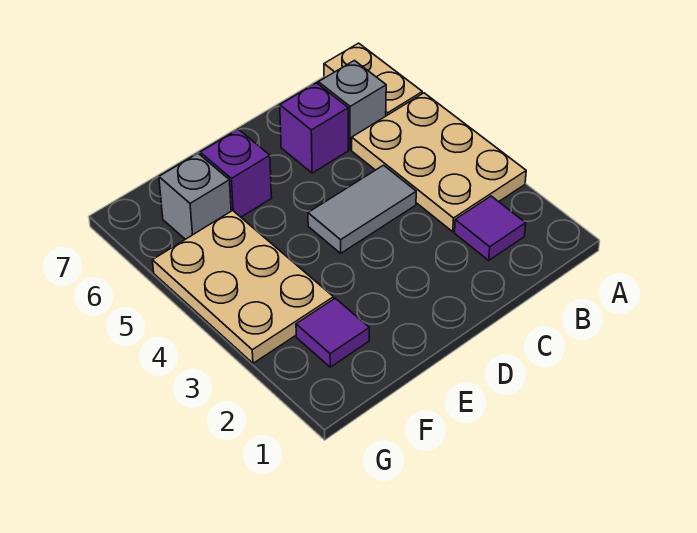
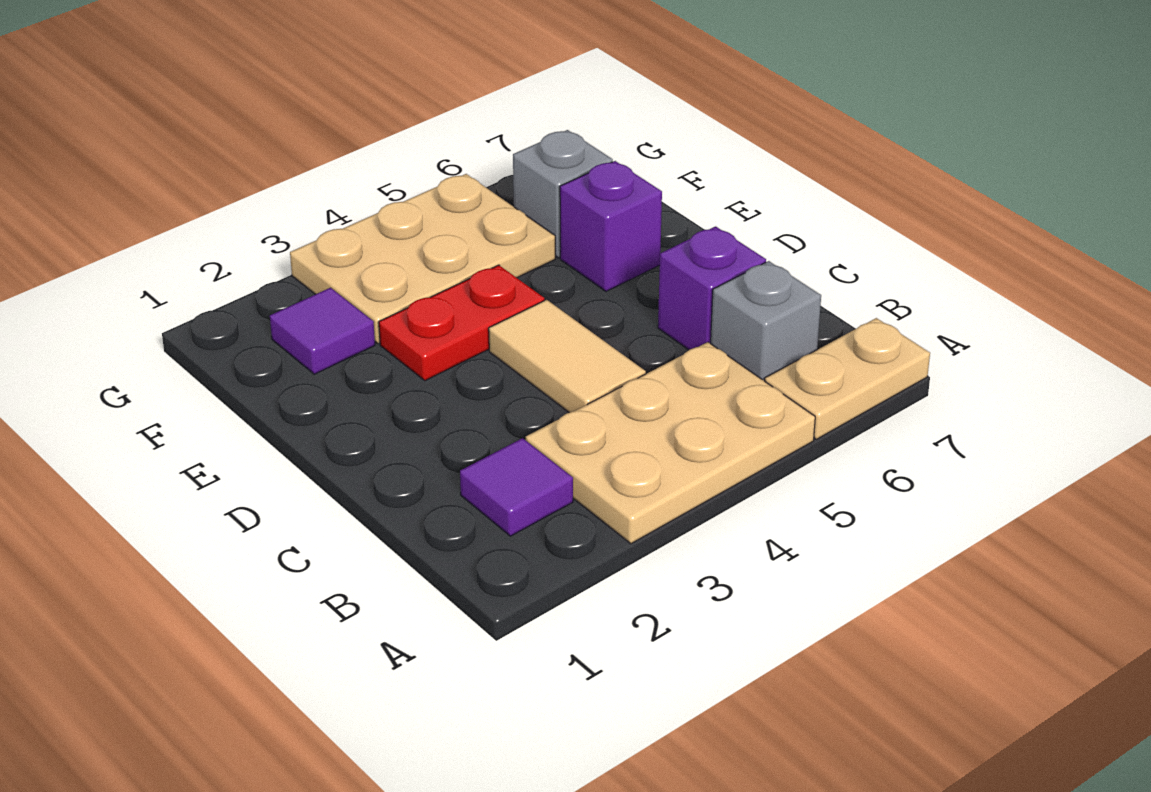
grey tile C4:D4 level 1 -> tan tile C4:D4 level 1
none -> red plate E3:E4 level 1

